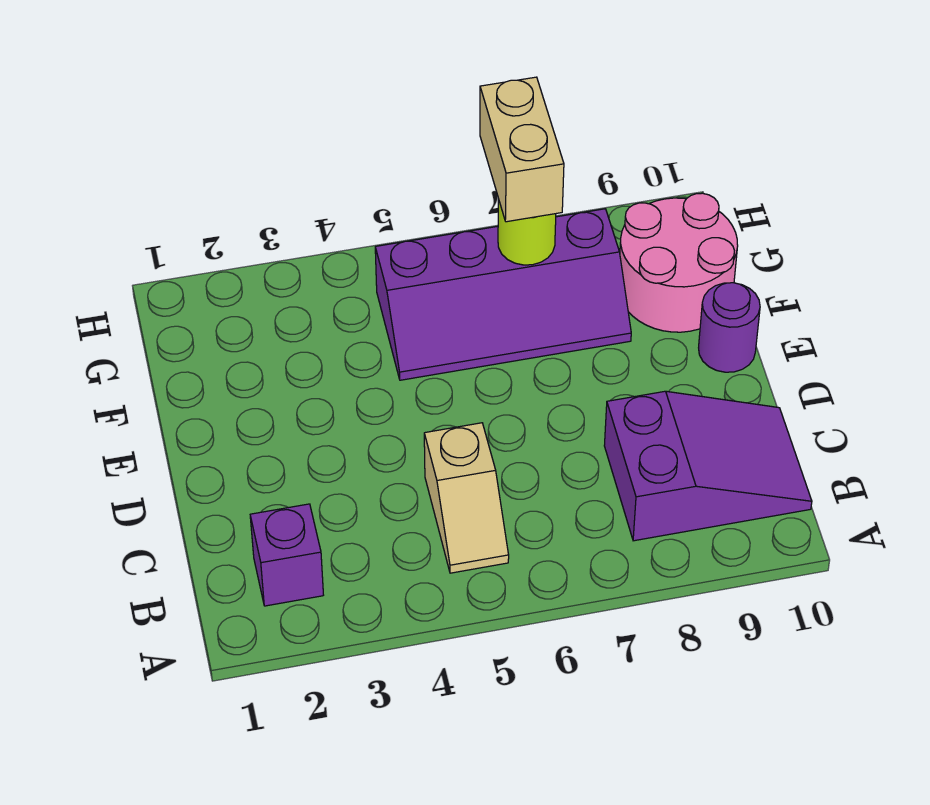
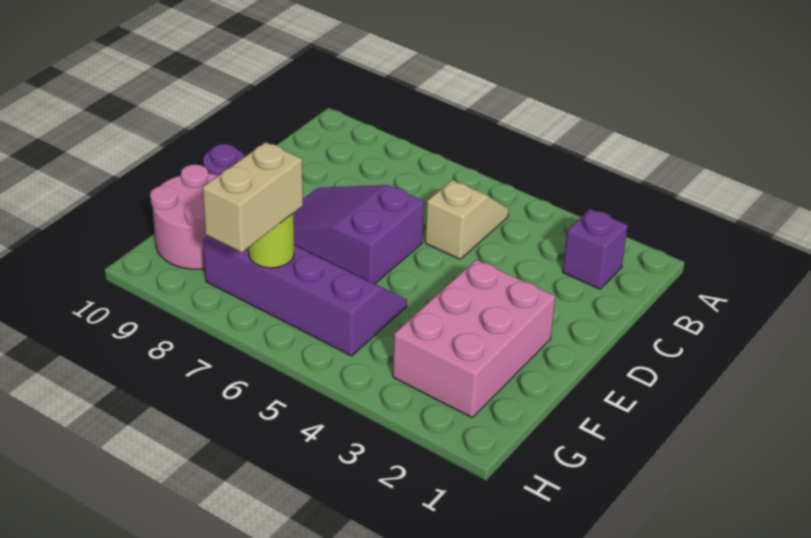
purple slope B8:C10 level 1 top 8 -> purple slope D6:E8 level 1 top 6
none -> pink brick E2:G3 level 1

